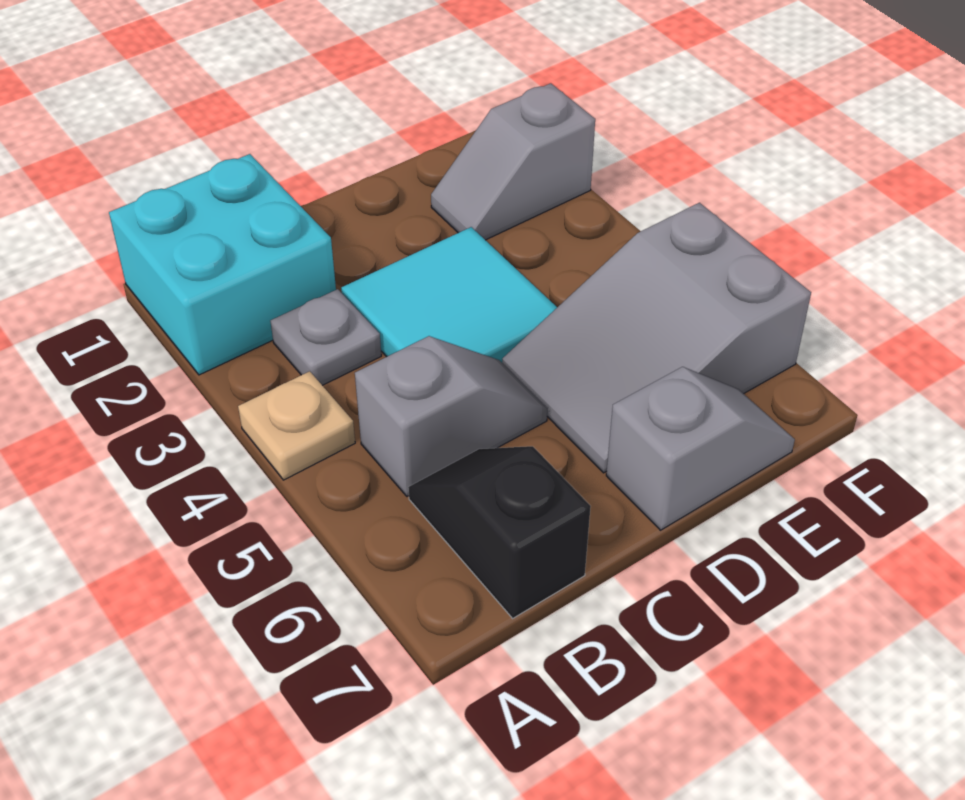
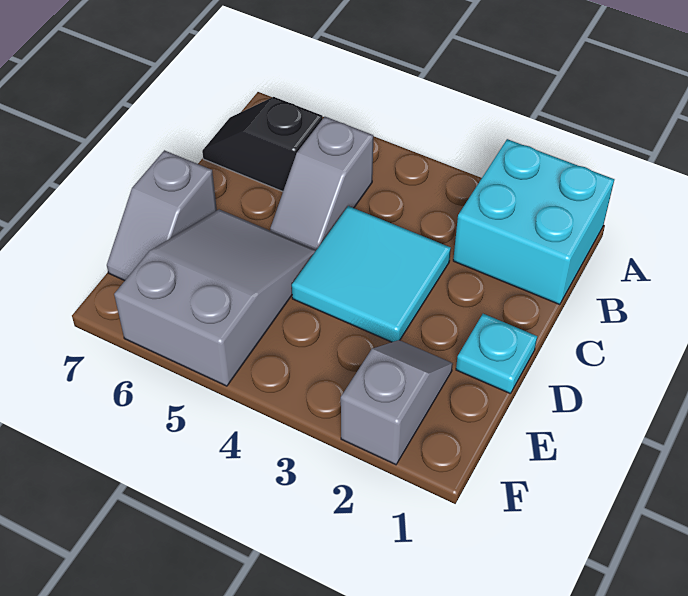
tan plate A4 level 1 -> none
grey plate B3 level 1 -> none
black slope B6:B7 level 1 top 7 -> black slope B6:B7 level 1 top 6
none -> cyan plate D1 level 1

